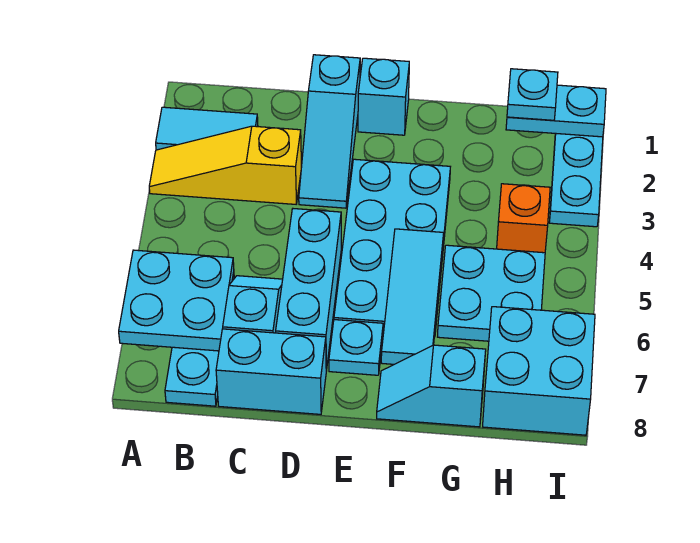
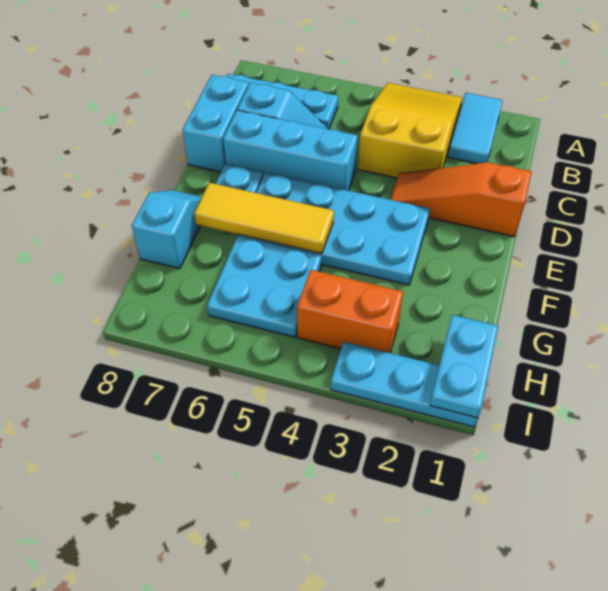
yellow slope A3:C3 level 1 top C -> yellow slope A3:C4 level 1 top C
cyan plate A6:B7 level 2 -> none
cyan slope D1:D3 level 1 top 1 -> orange slope D1:D3 level 1 top 1
cyan brick E1 level 1 -> none
cyan tile F5:F7 level 2 -> yellow tile F5:F7 level 2
cyan plate H1 level 3 -> none
orange brick H4 level 1 -> orange brick H3:H4 level 1
cyan brick H7:I8 level 1 -> none

